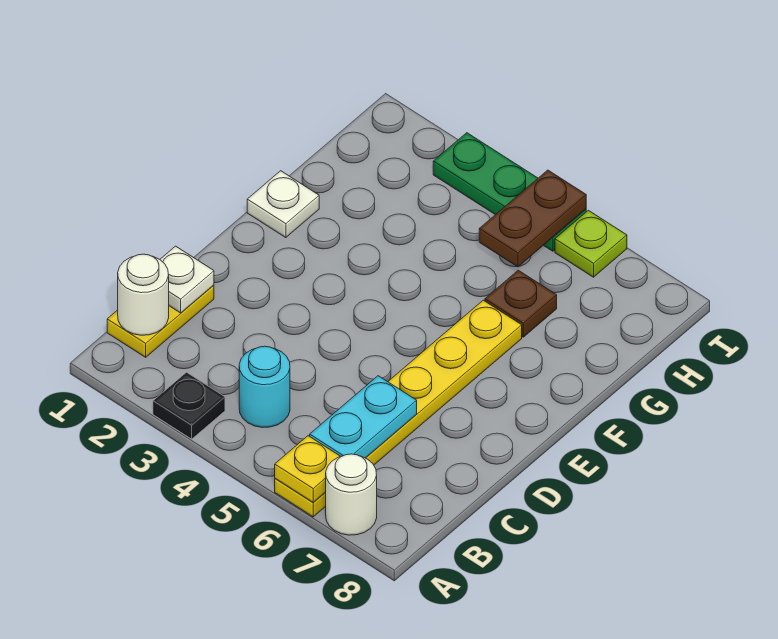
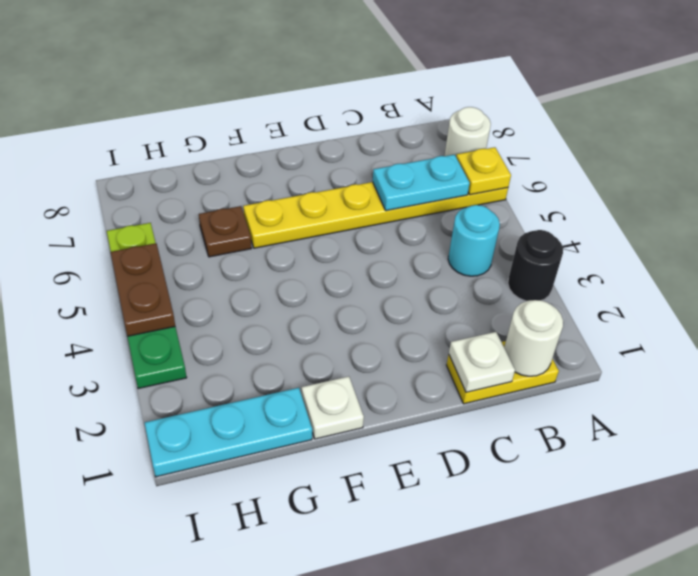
black plate A3 level 1 -> black round brick A3 level 1
none -> cyan plate G1:I1 level 1
brown plate H5:I5 level 2 -> brown plate I4:I5 level 2

